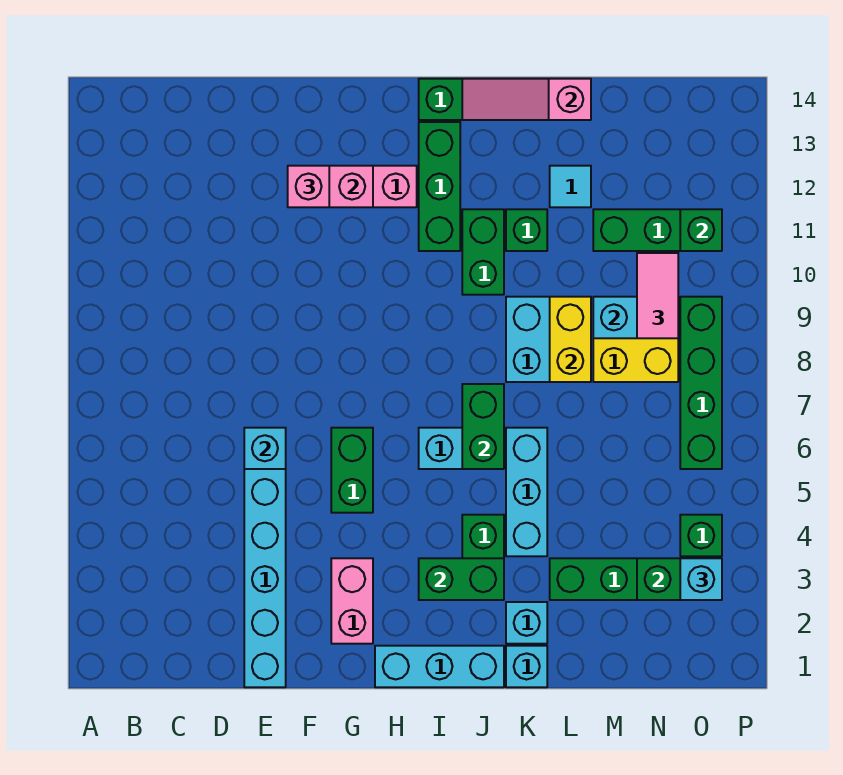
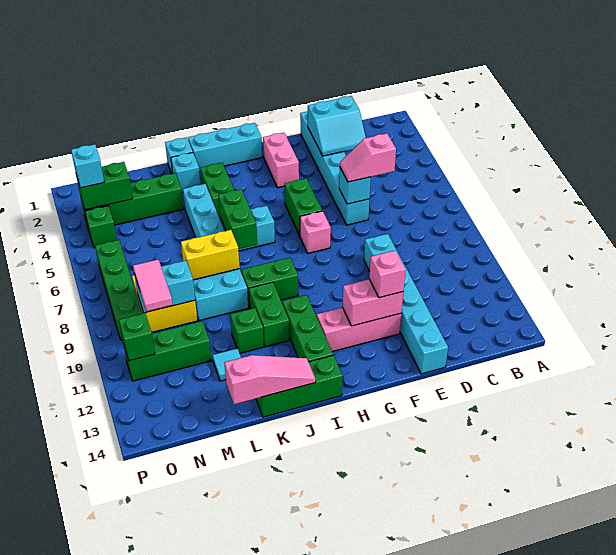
none -> cyan slope D2:E3 level 2 top 2
none -> pink slope D6:E6 level 3 top D
none -> cyan brick E9:E14 level 1
none -> pink brick G7 level 1
green brick I3:J3 level 2 -> green brick I9:J9 level 1
yellow brick L8:L9 level 2 -> yellow brick K8:L8 level 2

